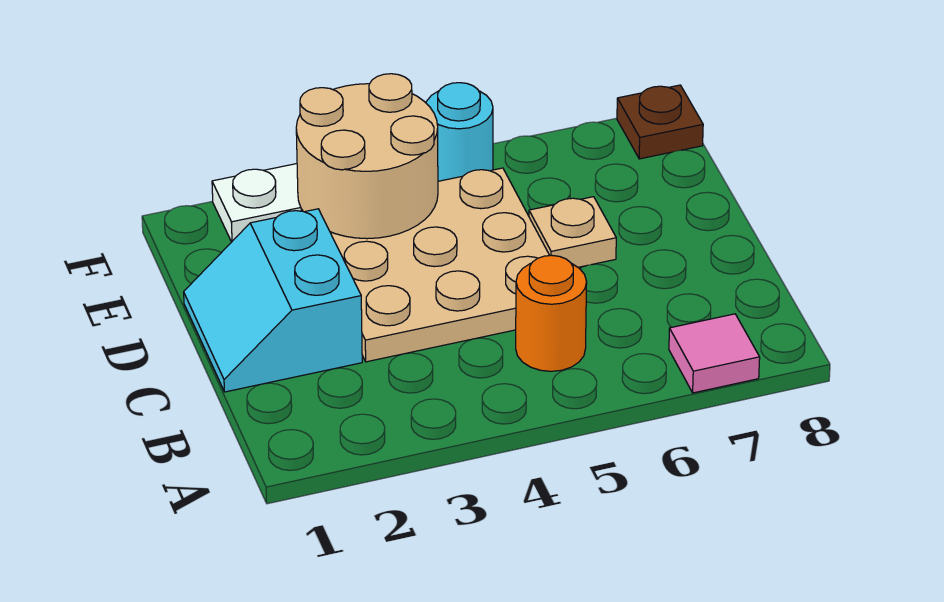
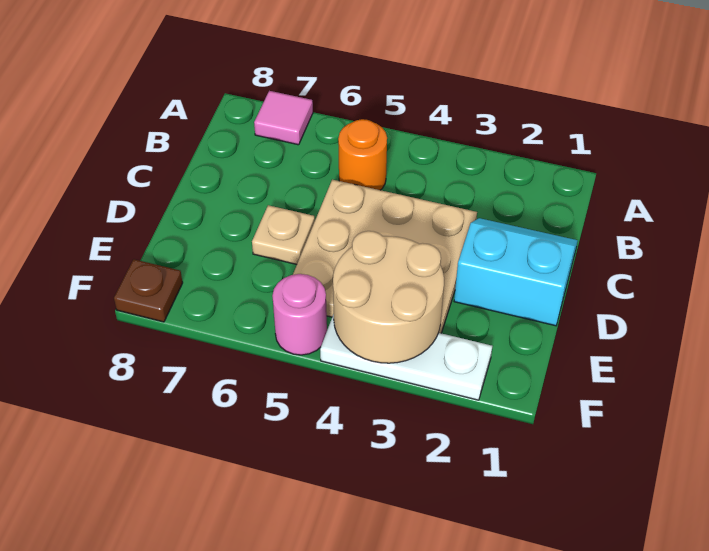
cyan slope C1:D2 level 1 top 2 -> cyan slope C1:D2 level 1 top D
cyan round brick F5 level 1 -> pink round brick F5 level 1

